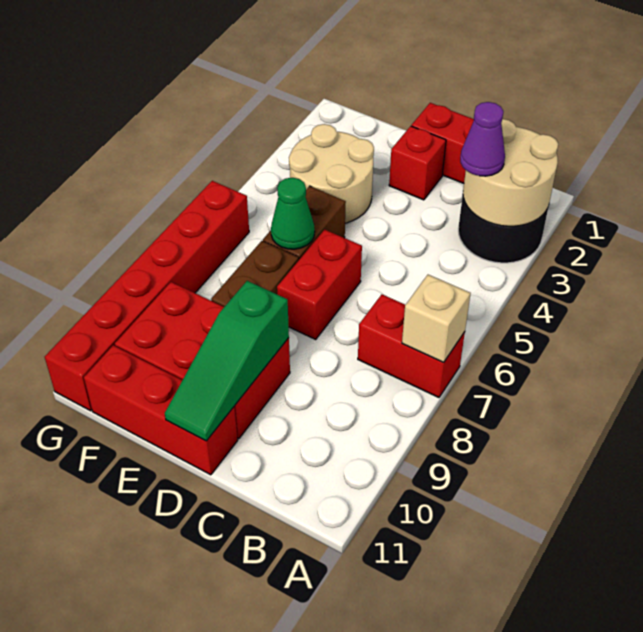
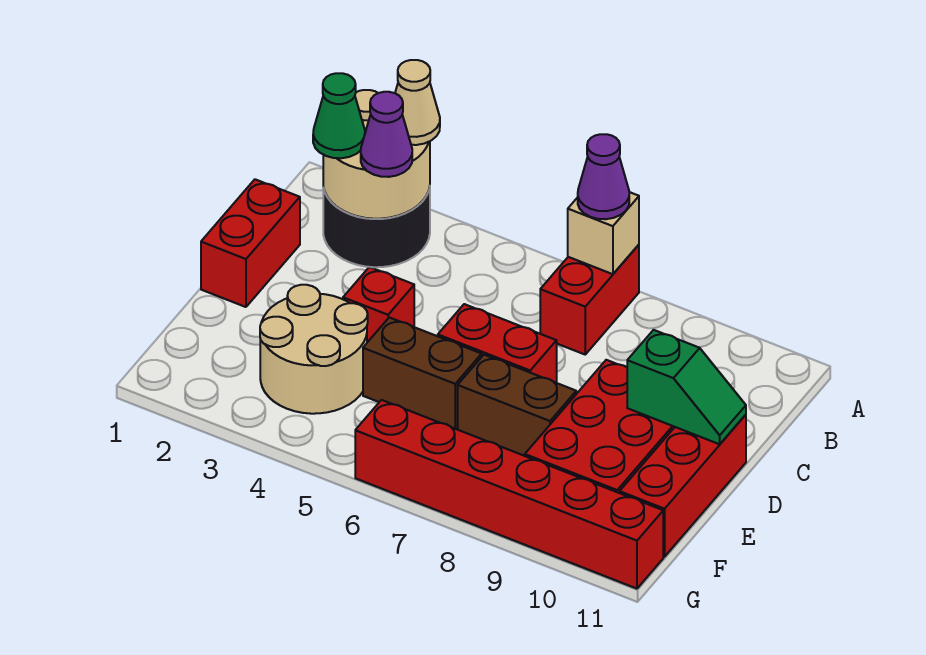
none -> tan cone A3 level 3
none -> purple cone A7 level 3
red brick D2 level 1 -> red brick D4 level 1
green slope D9:D11 level 2 top 9 -> green slope D10:D11 level 2 top 10
green cone E6 level 2 -> green cone B2 level 3

